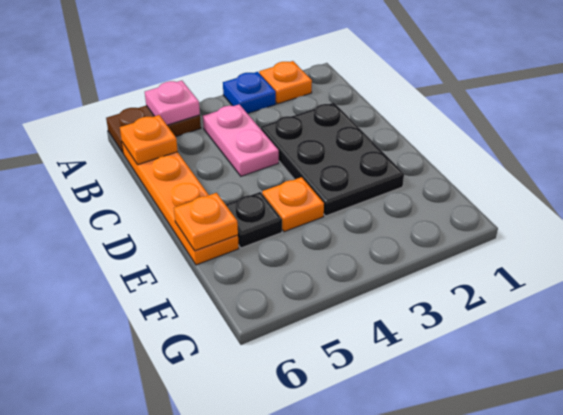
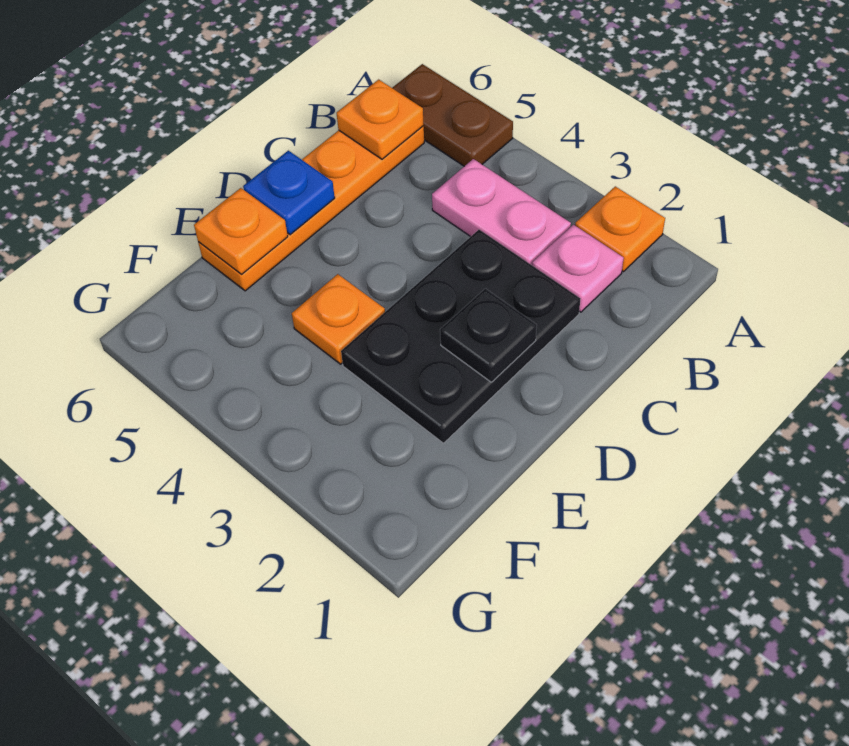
blue plate A3 level 1 -> blue plate D6 level 2
pink plate A5 level 2 -> pink plate B2 level 1
pink plate B4:C4 level 1 -> pink plate B3:B4 level 1
black plate E5 level 1 -> black plate D2 level 2

